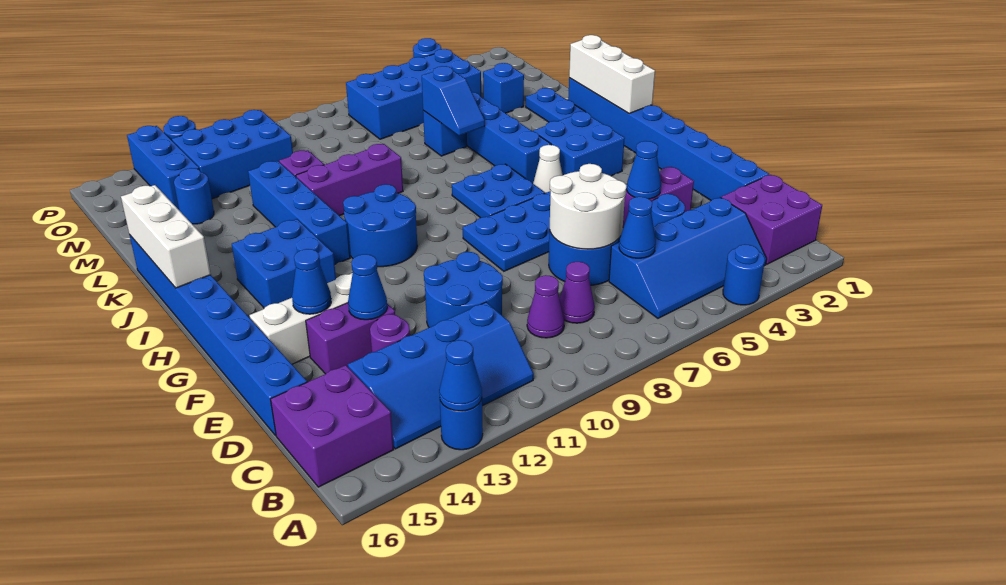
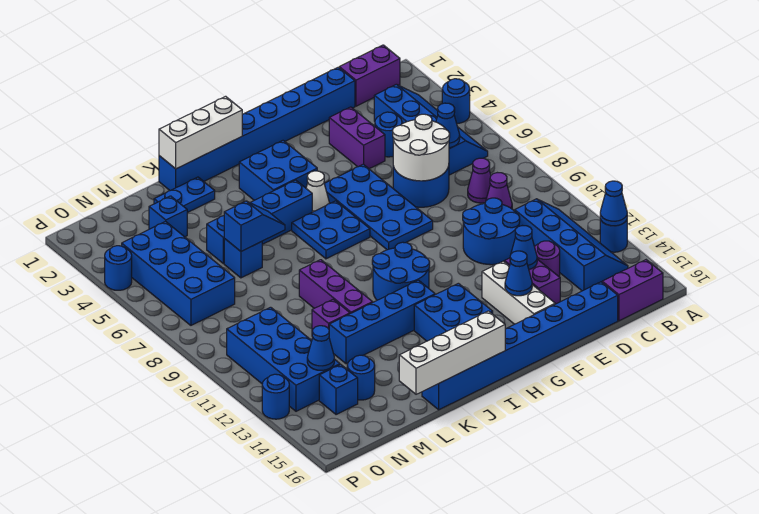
purple brick B1:C2 level 1 -> purple brick B1:C1 level 1
purple brick B15:C16 level 1 -> purple brick B16:C16 level 1
blue cone E4 level 2 -> blue cone N13 level 2
white brick I16:K16 level 2 -> white brick I16:L16 level 2
blue brick N11:O13 level 1 -> blue brick N10:O13 level 1
blue brick N14:P14 level 1 -> blue brick N14 level 1

